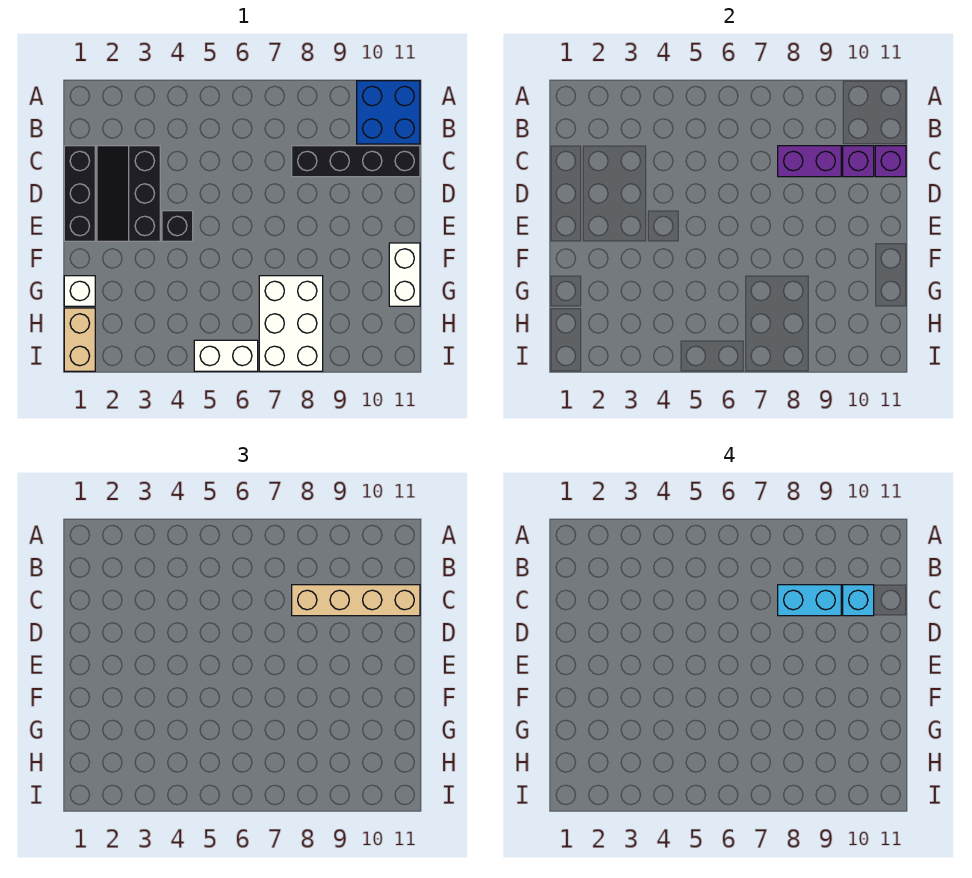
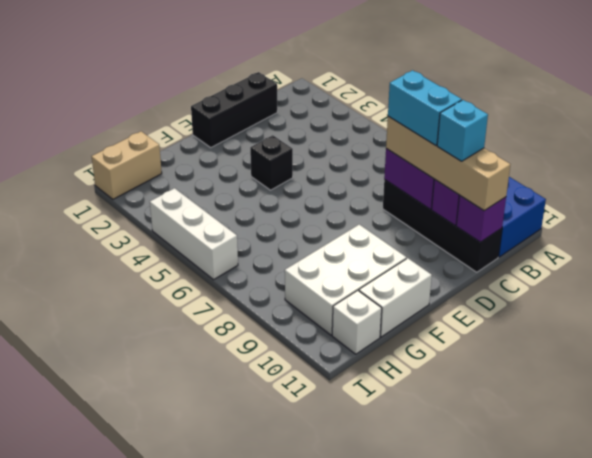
black slope C2:E3 level 1 top 3 -> none
white brick G1 level 1 -> white brick H11 level 1
white brick G7:I8 level 1 -> white brick F9:H10 level 1
white brick I5:I6 level 1 -> white brick I4:I6 level 1

